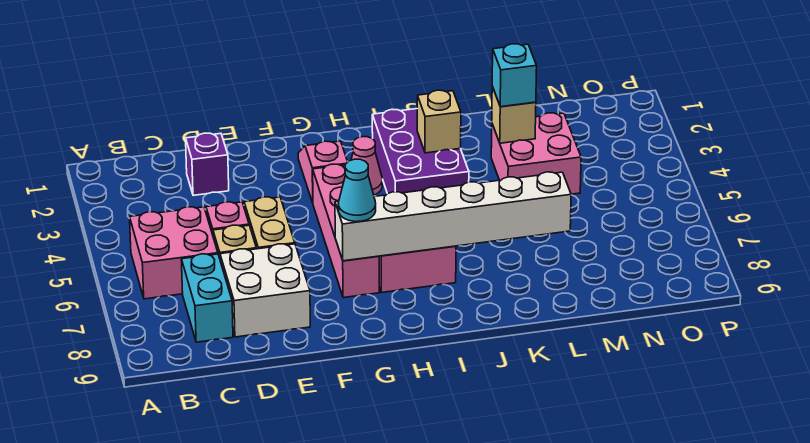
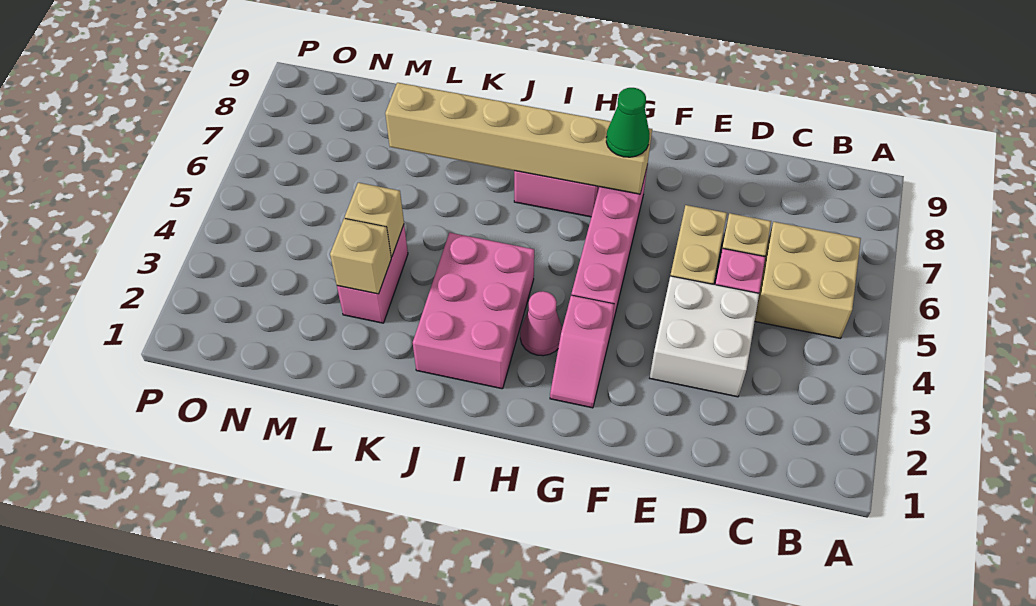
pink brick B5:C6 level 1 -> tan brick B5:C6 level 1
cyan brick C7:C8 level 1 -> none
purple brick D2 level 1 -> none
white brick D7:E8 level 1 -> white brick D3:E4 level 1
white brick G7:L7 level 2 -> tan brick G7:L7 level 2
cyan cone G7 level 3 -> green cone G7 level 3
purple brick I2:J4 level 1 -> pink brick I2:J4 level 1
tan brick J3 level 2 -> tan brick L4 level 2
pink brick L3:M4 level 1 -> pink brick L3:L4 level 1
cyan brick L3 level 3 -> none

